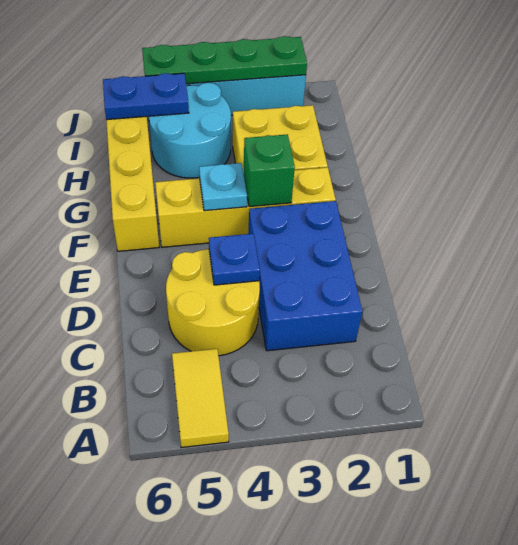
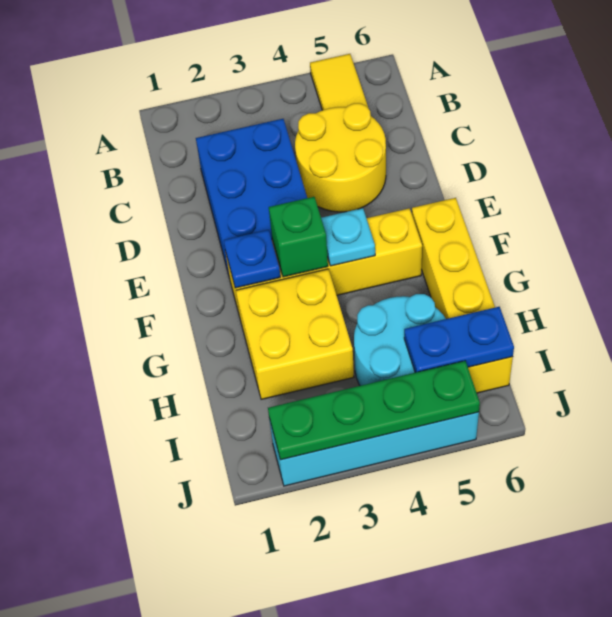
blue plate D4 level 2 -> blue plate F2 level 2

